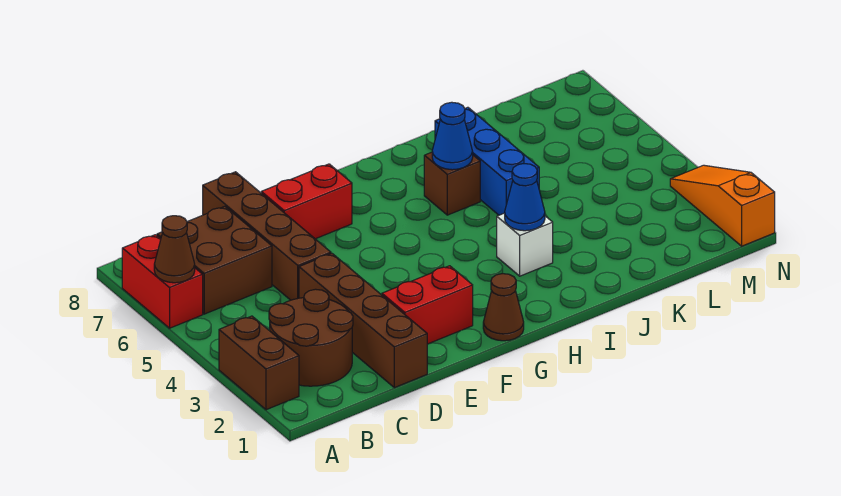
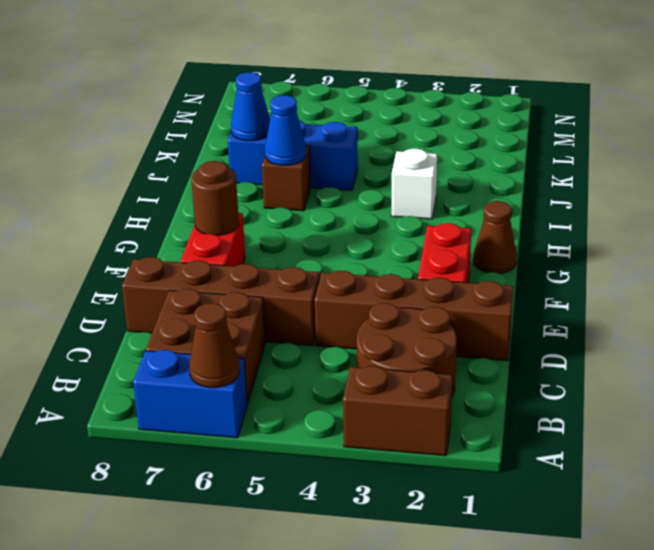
red brick A6:A7 level 1 -> blue brick A6:A7 level 1
none -> brown round brick F7 level 2
blue cone I3 level 2 -> blue cone J7 level 2
orange slope N1:N3 level 1 top 1 -> none

